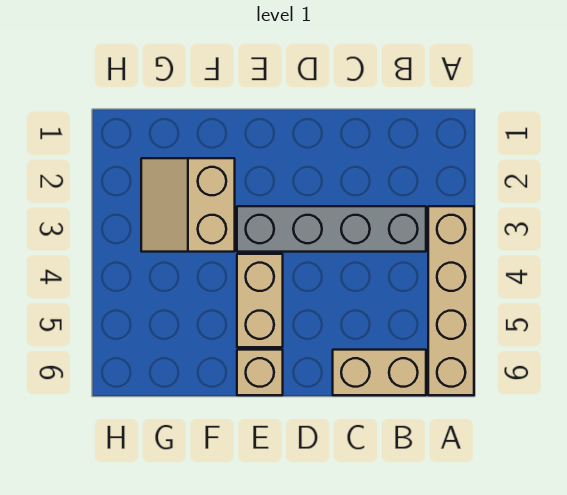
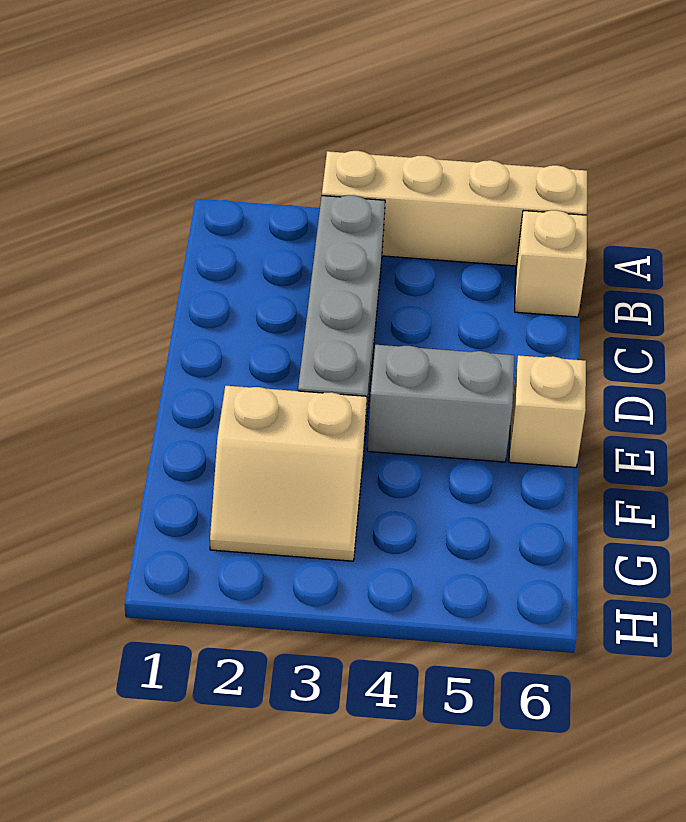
tan brick B6:C6 level 1 -> tan brick B6 level 1
tan brick E4:E5 level 1 -> grey brick E4:E5 level 1

